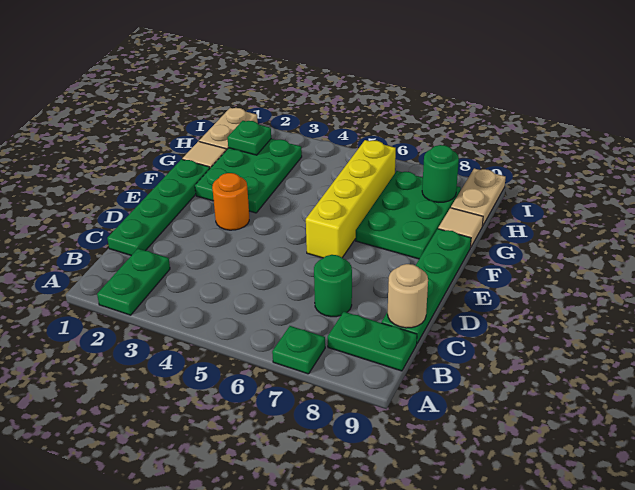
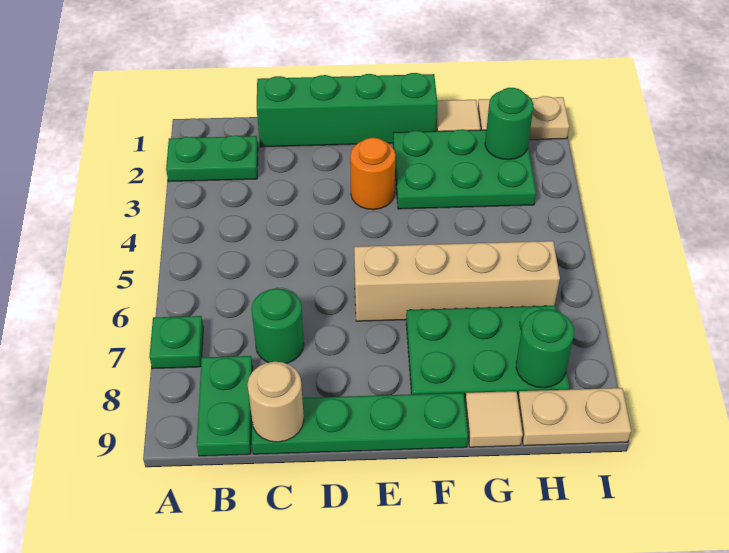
green plate C1:F1 level 1 -> green brick C1:F1 level 1
yellow brick E6:H6 level 1 -> tan brick E6:H6 level 1
green plate H2 level 2 -> green round brick H2 level 2

